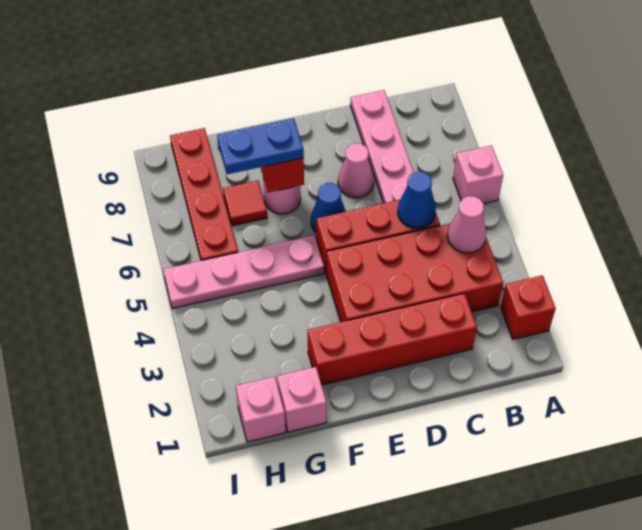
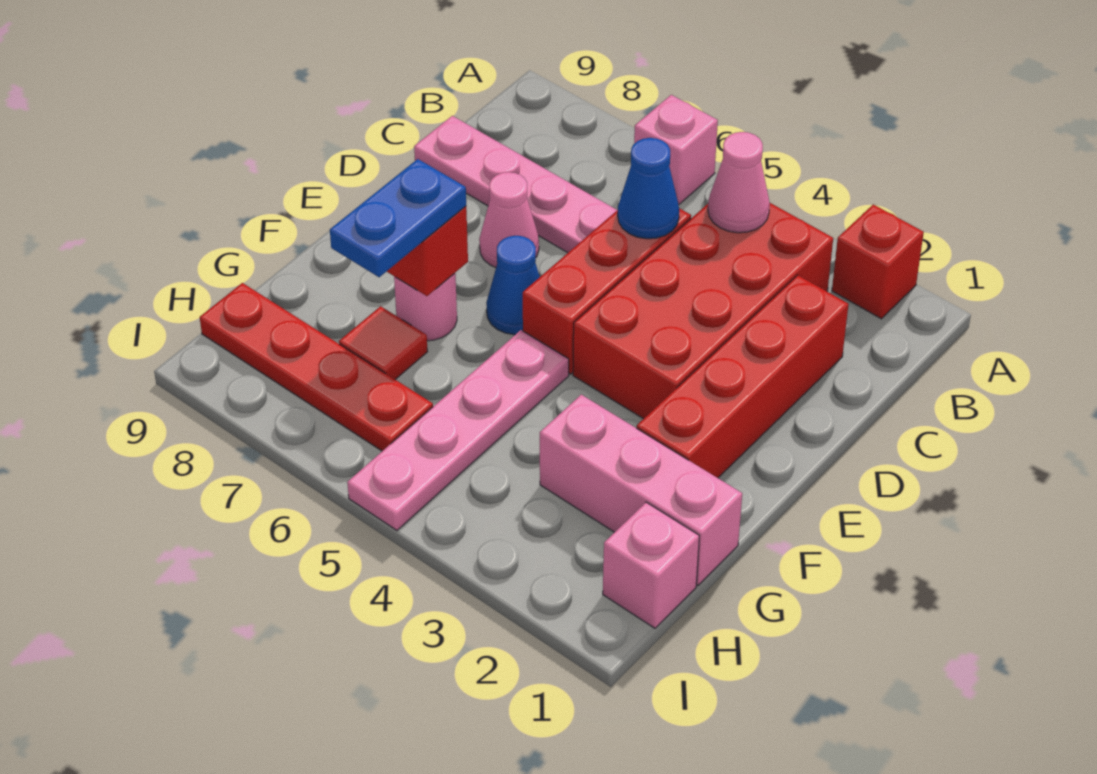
pink brick G1 level 1 -> pink brick G1:G3 level 1

